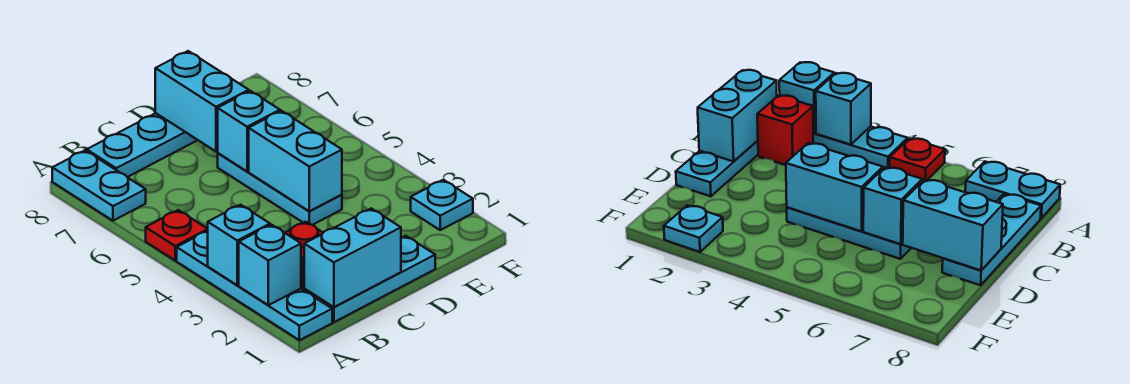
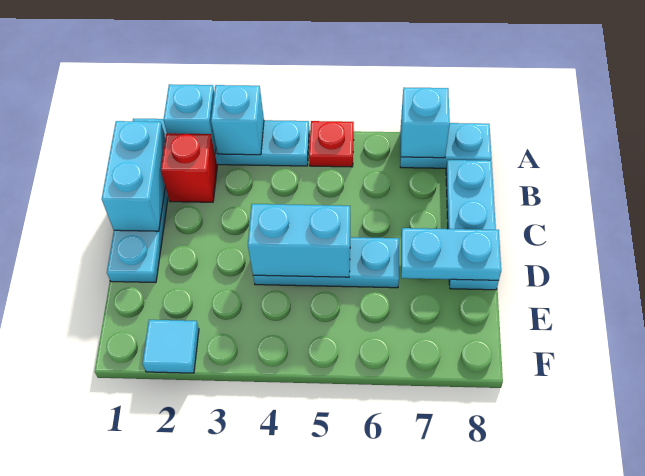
cyan brick D6 level 2 -> cyan brick A7 level 2
cyan brick D7:D8 level 2 -> cyan plate D7:D8 level 2
cyan plate F2 level 1 -> cyan tile F2 level 1

